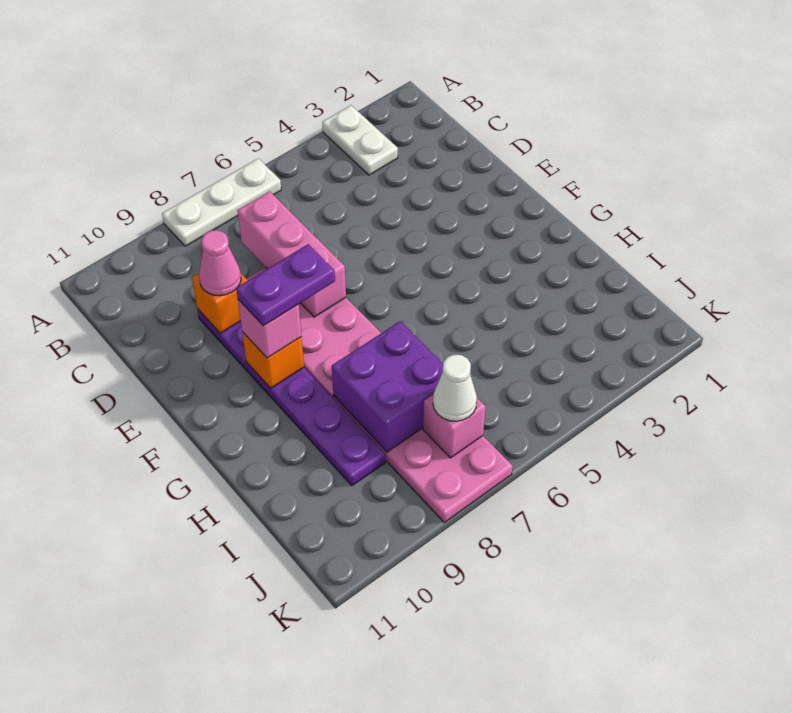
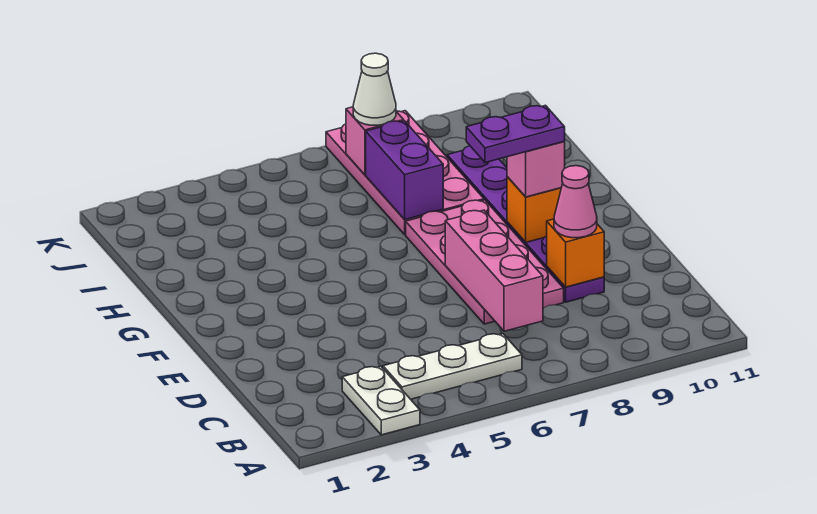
white plate A6:A8 level 1 -> white plate B4:B6 level 1
purple brick H7:I8 level 2 -> purple brick H7:I7 level 2

